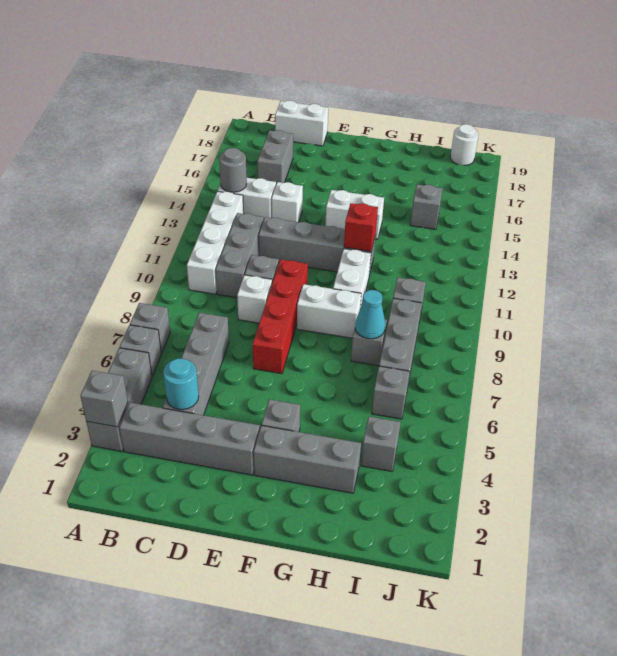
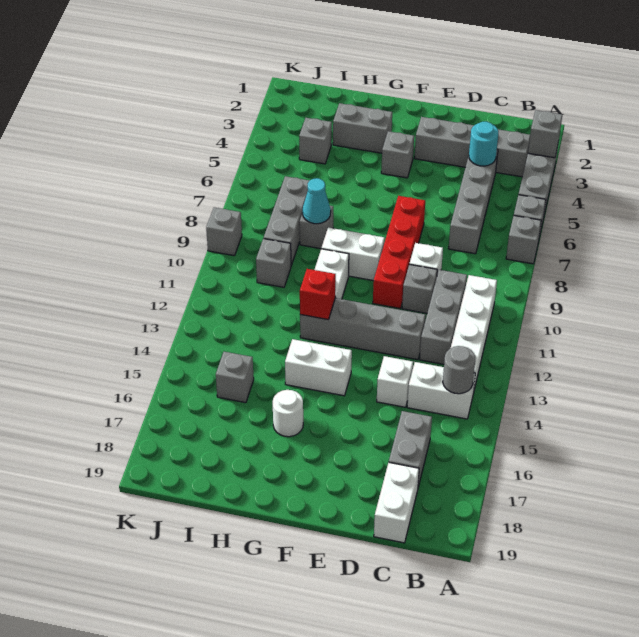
white brick C19:D19 level 1 -> white brick C18:C19 level 1
grey brick F3:H3 level 1 -> grey brick G3:H3 level 1
grey brick I6 level 1 -> grey brick K9 level 1
white round brick J19 level 1 -> white round brick G16 level 1

